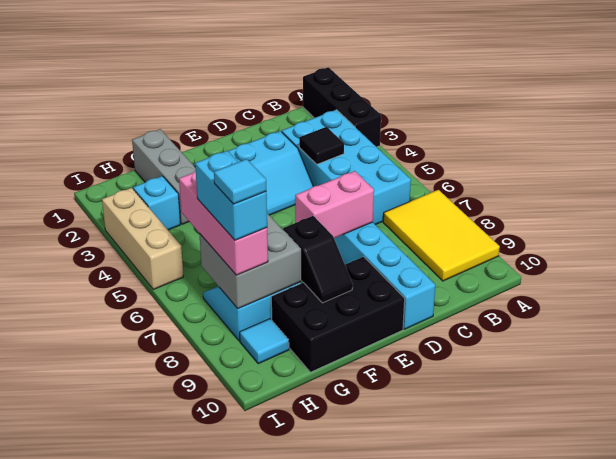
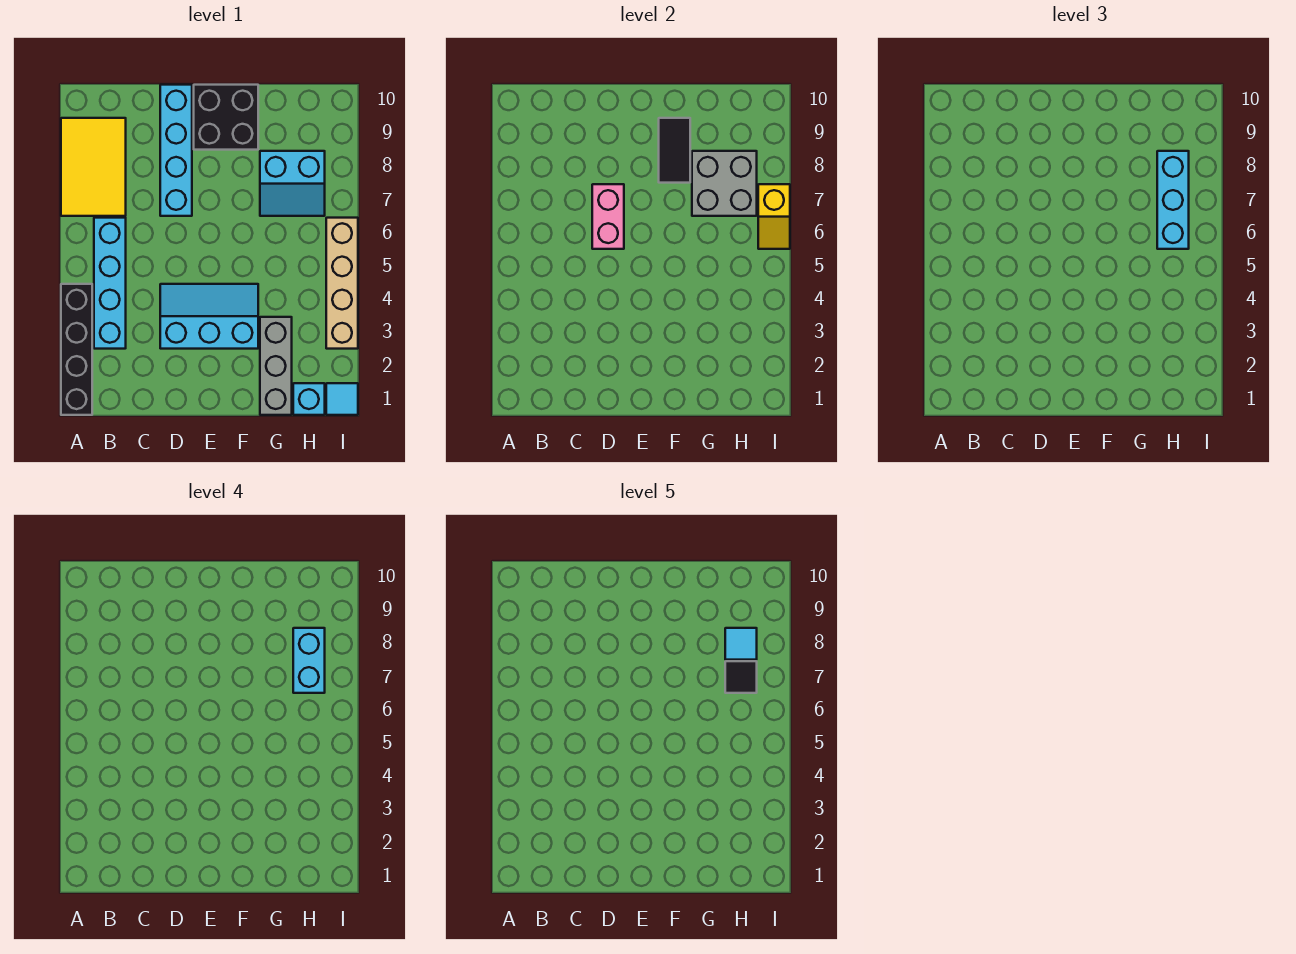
black brick A1:A3 level 1 -> black brick A1:A4 level 1
cyan brick B3:C6 level 1 -> cyan brick B3:B6 level 1
black tile C4 level 2 -> black tile H7 level 5
pink brick D7:E7 level 2 -> pink brick D6:D7 level 2
black brick E9:G10 level 1 -> black brick E9:F10 level 1
black slope F8:F9 level 2 top 8 -> black tile F8:F9 level 2
cyan brick H3 level 1 -> cyan brick H1 level 1
pink brick H6:H8 level 3 -> cyan brick H6:H8 level 3
cyan tile H9 level 1 -> cyan tile I1 level 1
tan brick I3:I5 level 1 -> tan brick I3:I6 level 1
none -> yellow slope I6:I7 level 2 top 7

